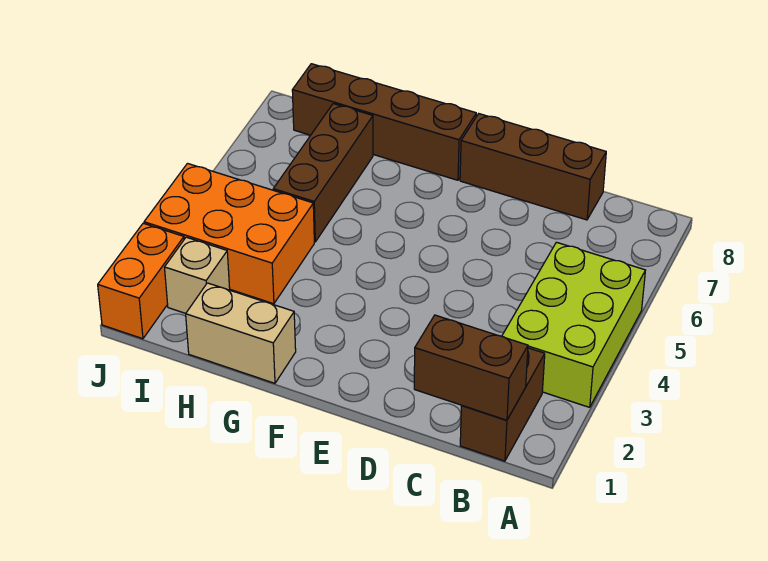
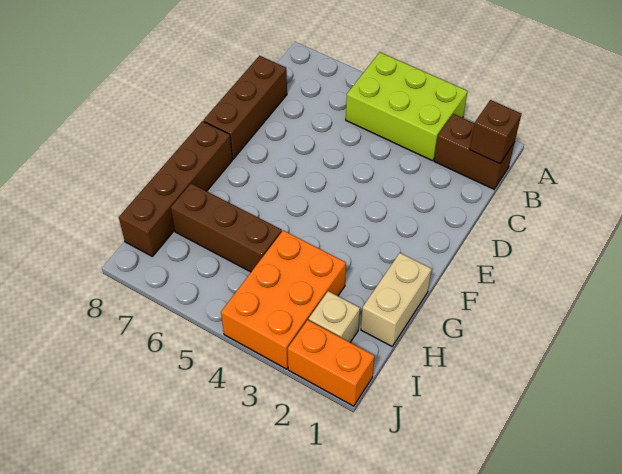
brown brick B1:C1 level 2 -> brown brick B1 level 2

